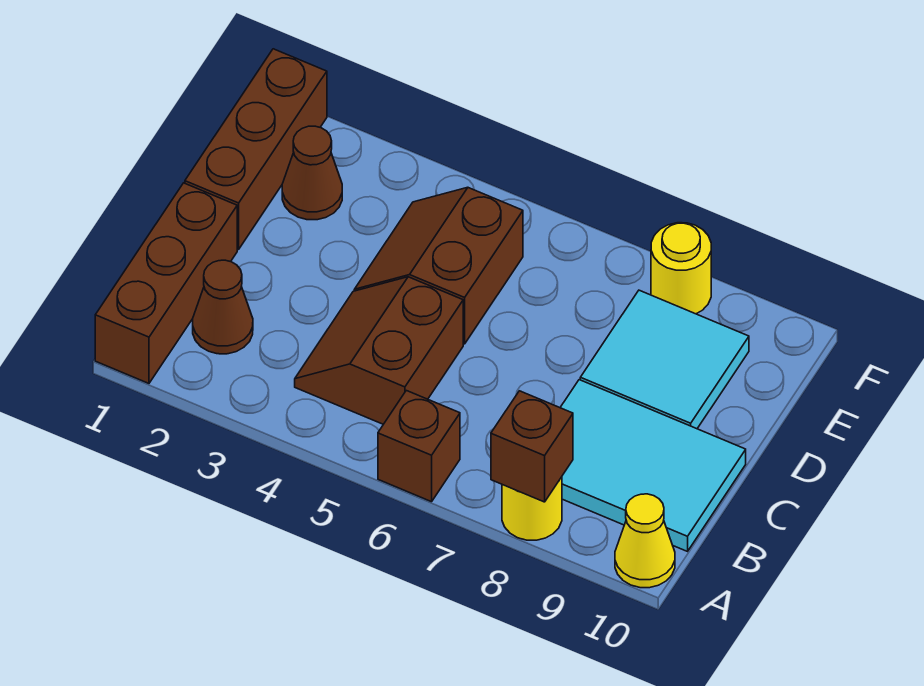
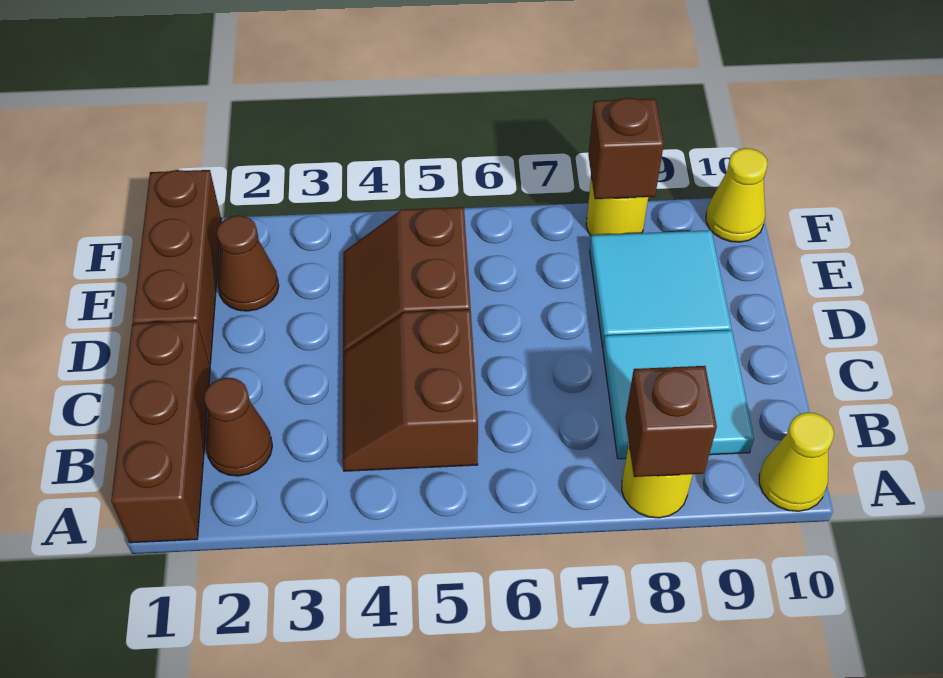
brown brick A6 level 1 -> brown brick F8 level 2
cyan tile B8:C10 level 1 -> cyan tile B8:C9 level 1
none -> yellow cone F10 level 1

